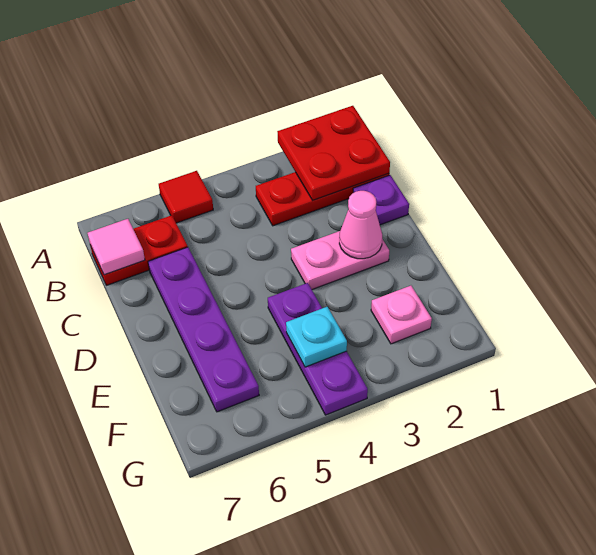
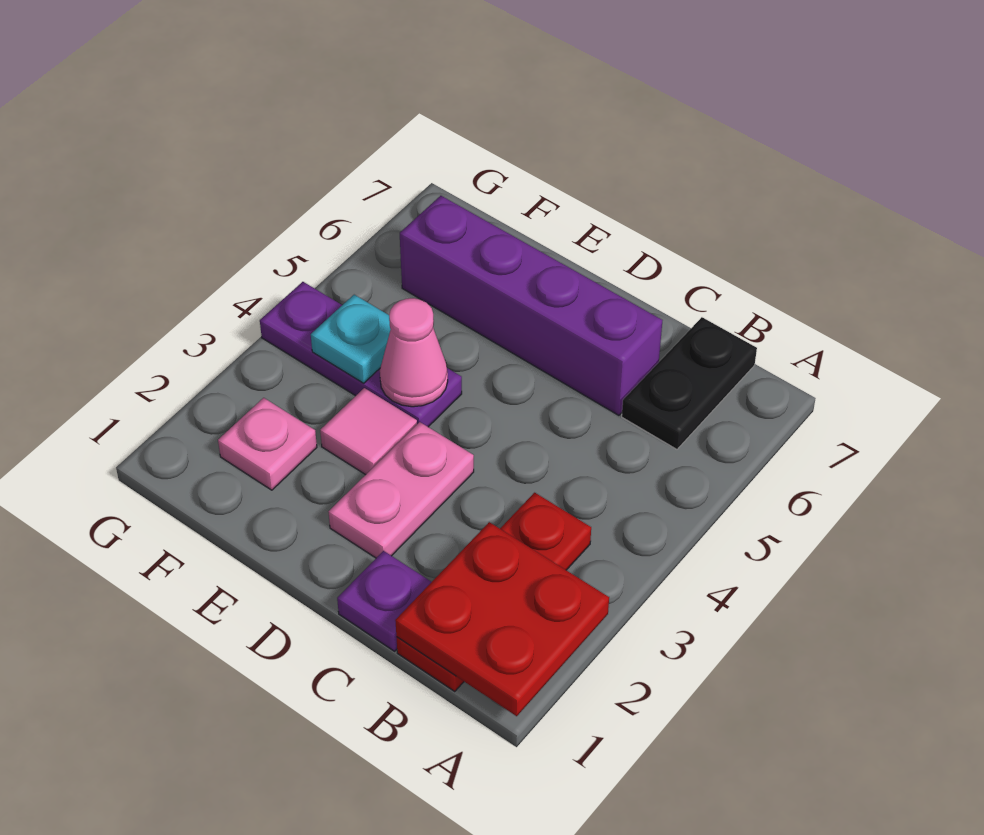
red tile A5 level 1 -> none
red plate B6:B7 level 1 -> black plate B6:B7 level 1
pink tile B7 level 2 -> pink tile E3 level 1
purple plate C6:F6 level 1 -> purple brick C6:F6 level 1
pink cone D2 level 2 -> pink cone E4 level 2

